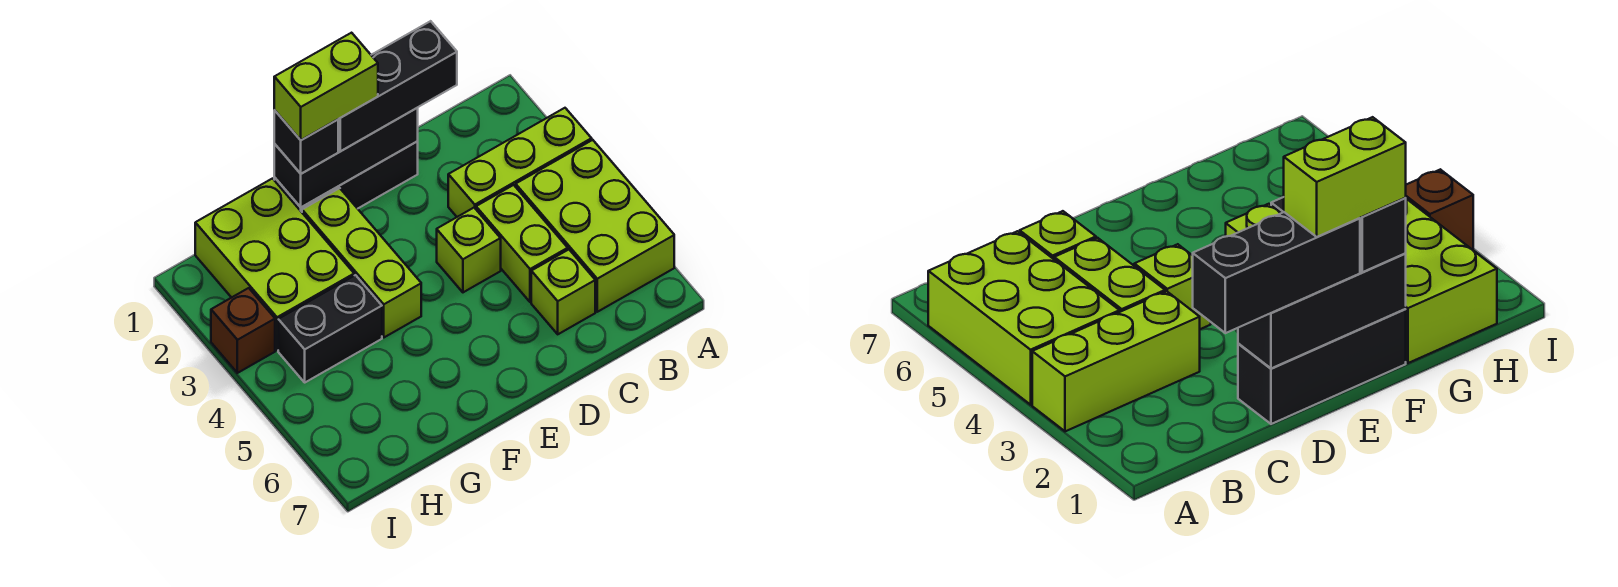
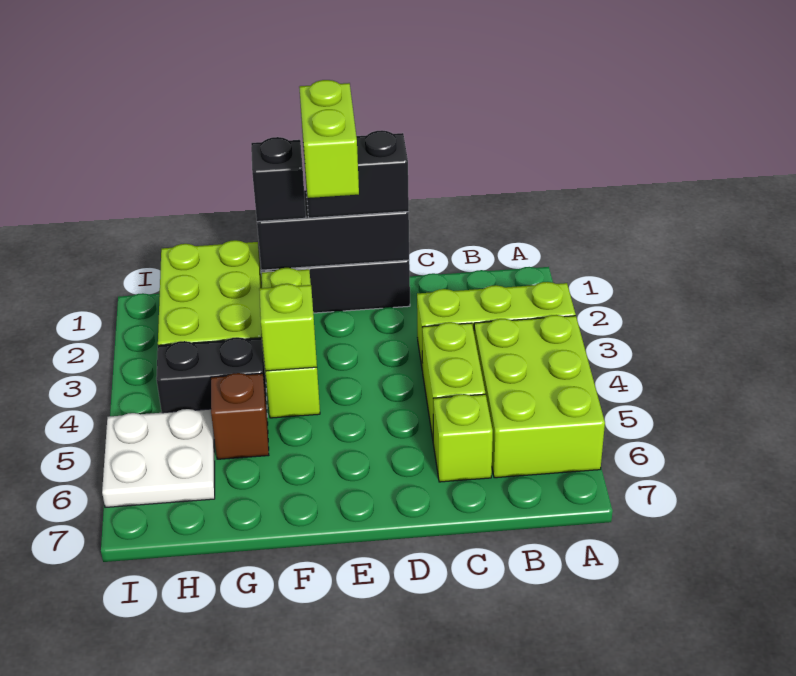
black brick C1:E1 level 3 -> black brick D1:E1 level 3
lime brick D4 level 1 -> lime brick F4 level 2
lime brick E1:F1 level 4 -> lime brick E1:E2 level 4
none -> white plate H5:I6 level 1
brown brick I3 level 1 -> brown brick G5 level 1

